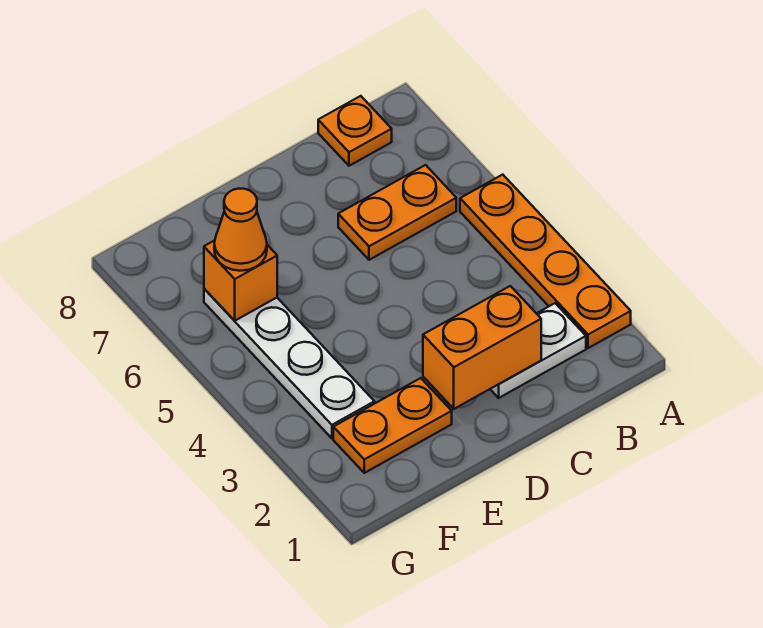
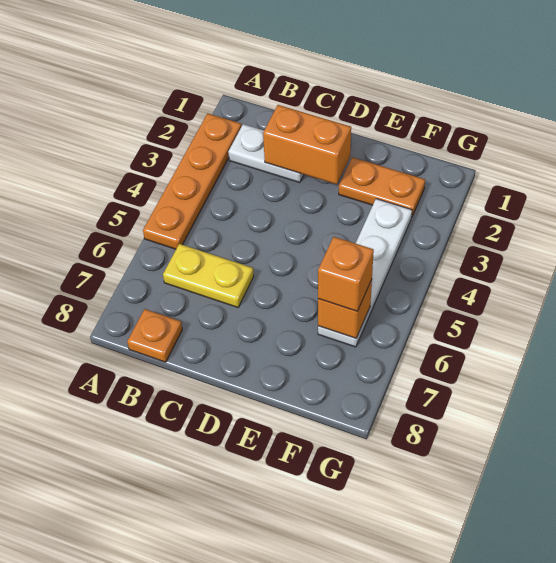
orange plate B6:C6 level 1 -> yellow plate B6:C6 level 1
orange cone F6 level 3 -> orange brick F6 level 3

